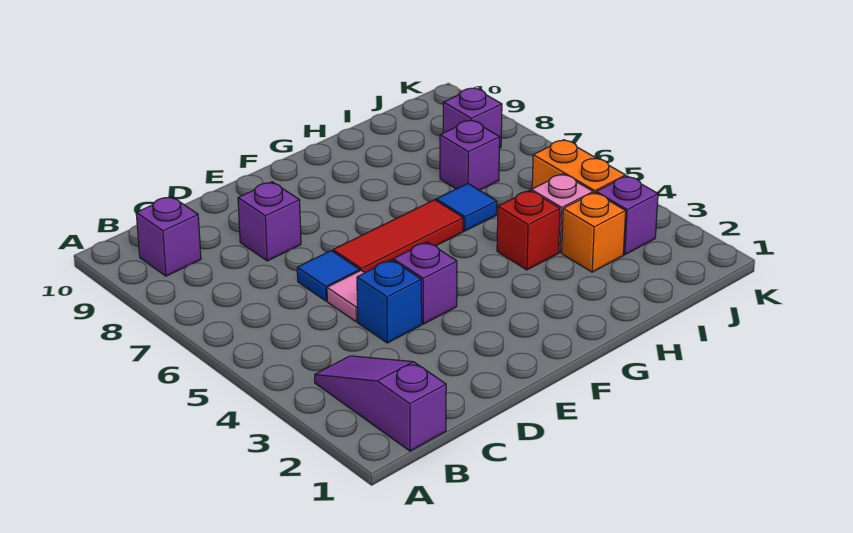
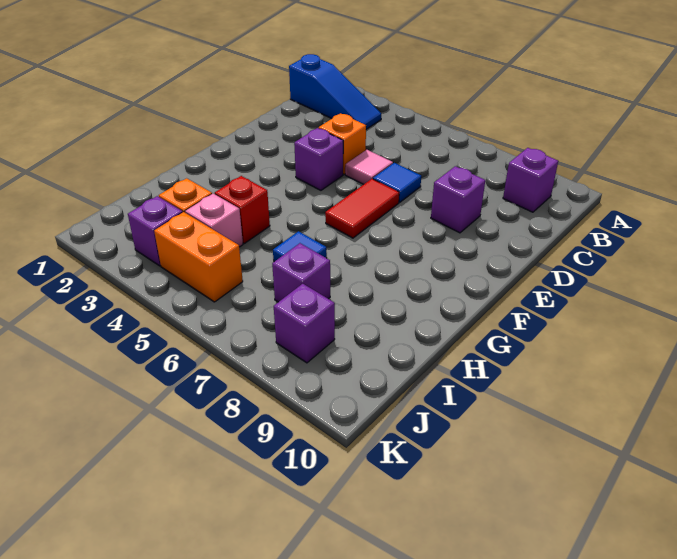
purple slope B1:B3 level 1 top 1 -> blue slope B1:B3 level 1 top 1
blue brick D4 level 1 -> orange brick D4 level 1
red tile E6:G6 level 1 -> red tile E6:F6 level 1

